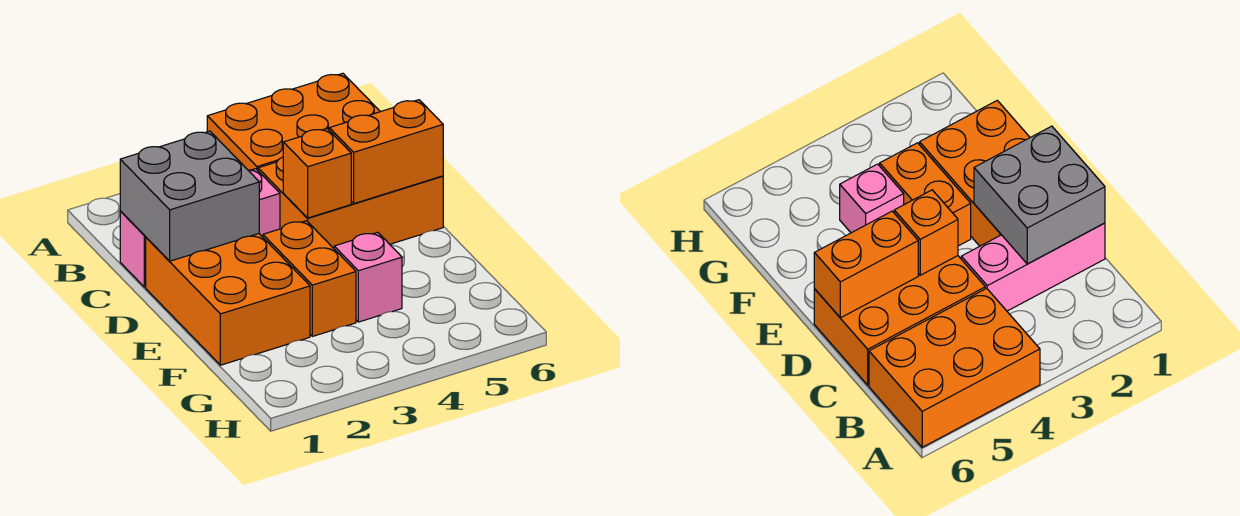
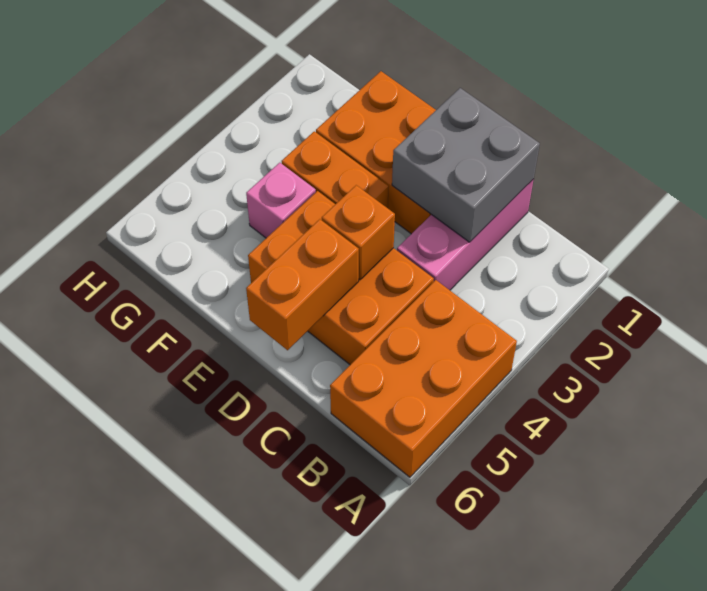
orange brick C4:D6 level 1 -> orange brick C4:E5 level 1

